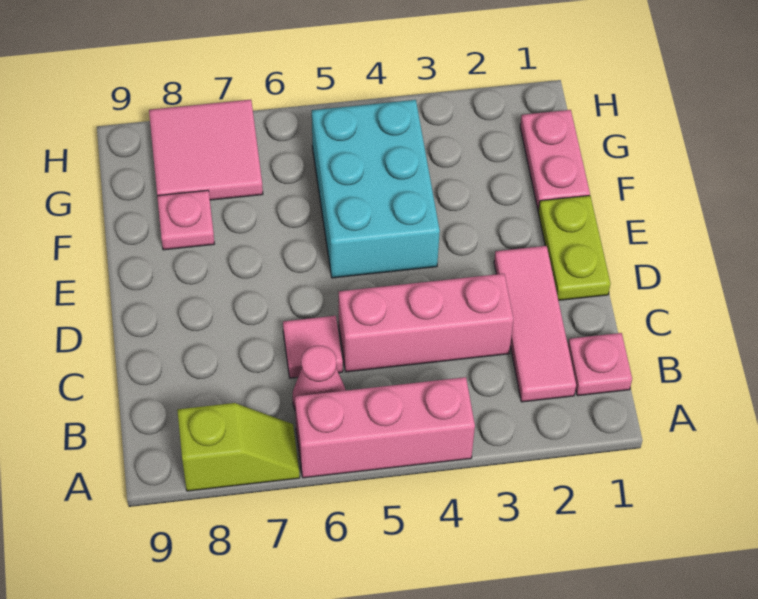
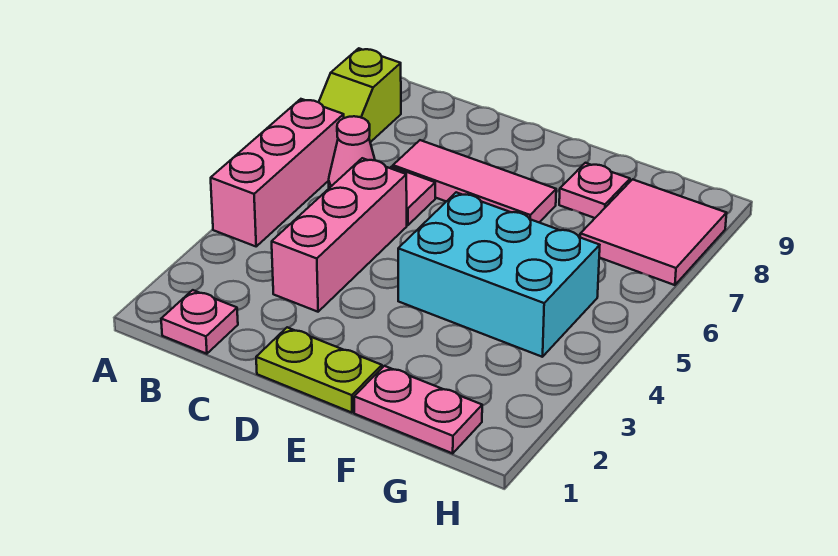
pink tile B2:D2 level 1 -> pink tile C7:E7 level 1

